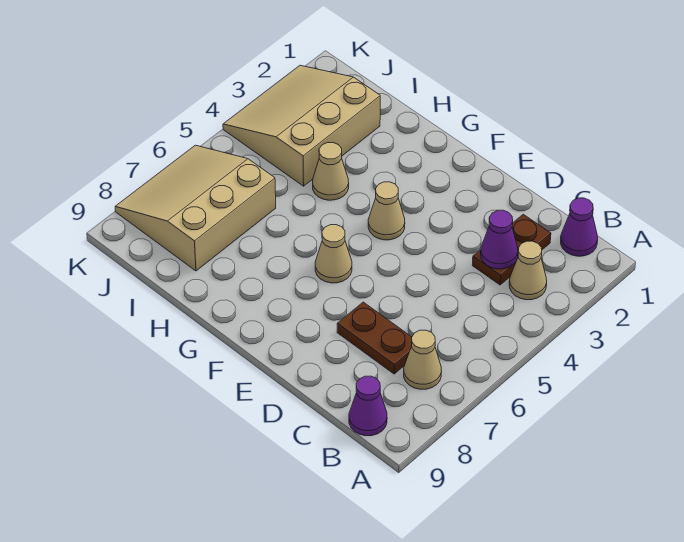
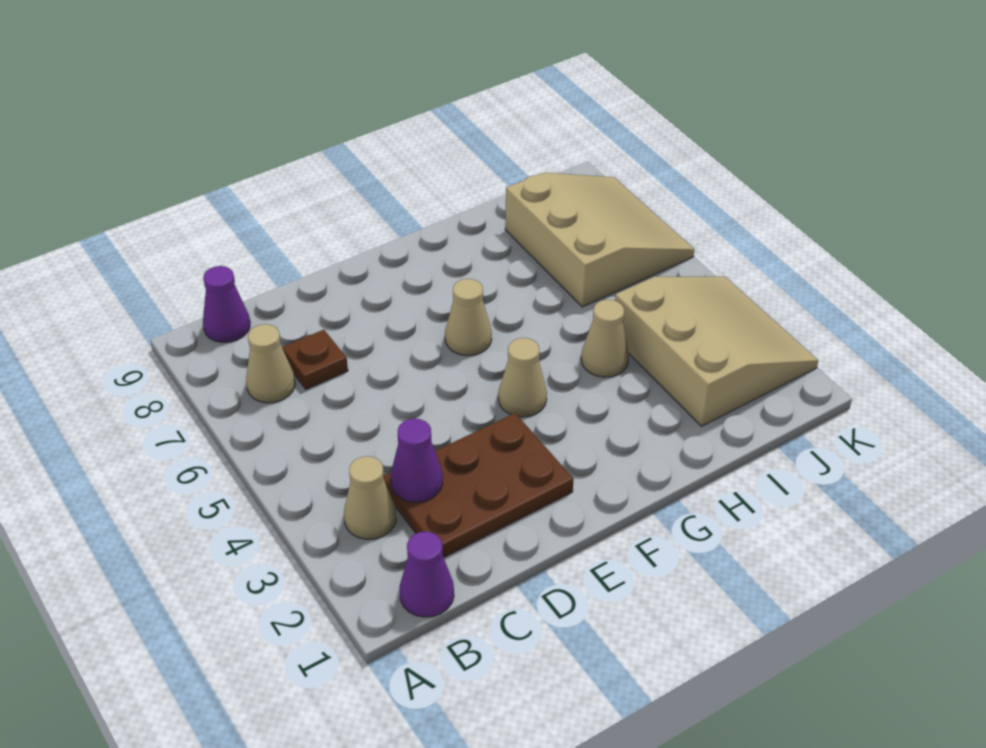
brown plate C2:C3 level 1 -> brown plate C2:E3 level 1
brown plate C7:D7 level 1 -> brown plate C7 level 1

